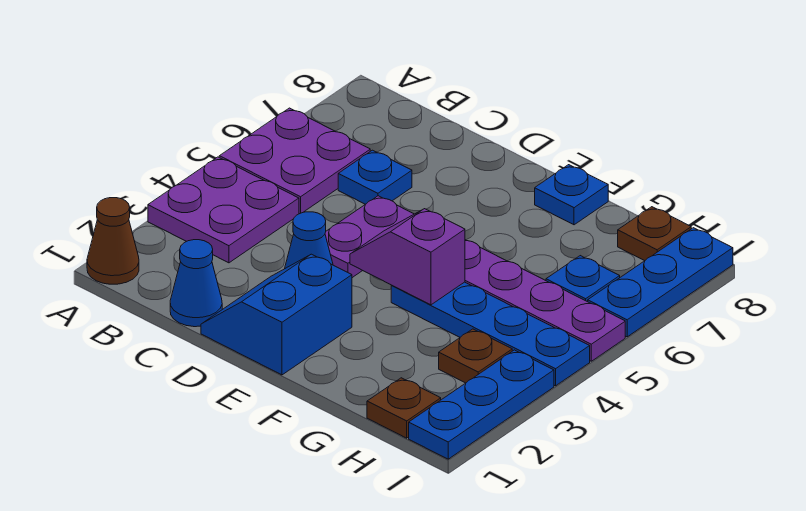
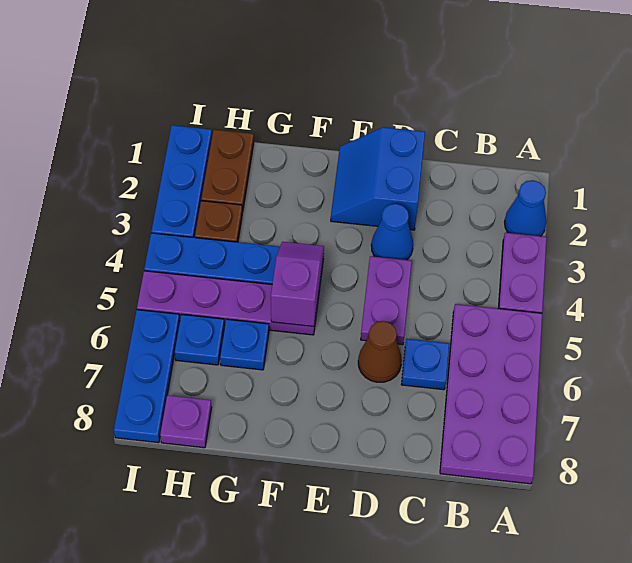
brown cone A1 level 1 -> brown cone D6 level 1
purple plate A3:B4 level 1 -> purple plate A3:A4 level 1
purple plate A5:B6 level 1 -> purple plate A5:B8 level 1
blue cone C1 level 1 -> blue cone A2 level 1
blue slope D1:E2 level 1 top E -> blue slope D1:E2 level 1 top D
purple slope E4:F4 level 2 top F -> purple slope F4:F5 level 2 top 5
blue plate F8 level 1 -> blue plate G6 level 1
brown plate H1 level 1 -> brown plate H1:H2 level 1
brown plate H8 level 1 -> purple plate H8 level 1

